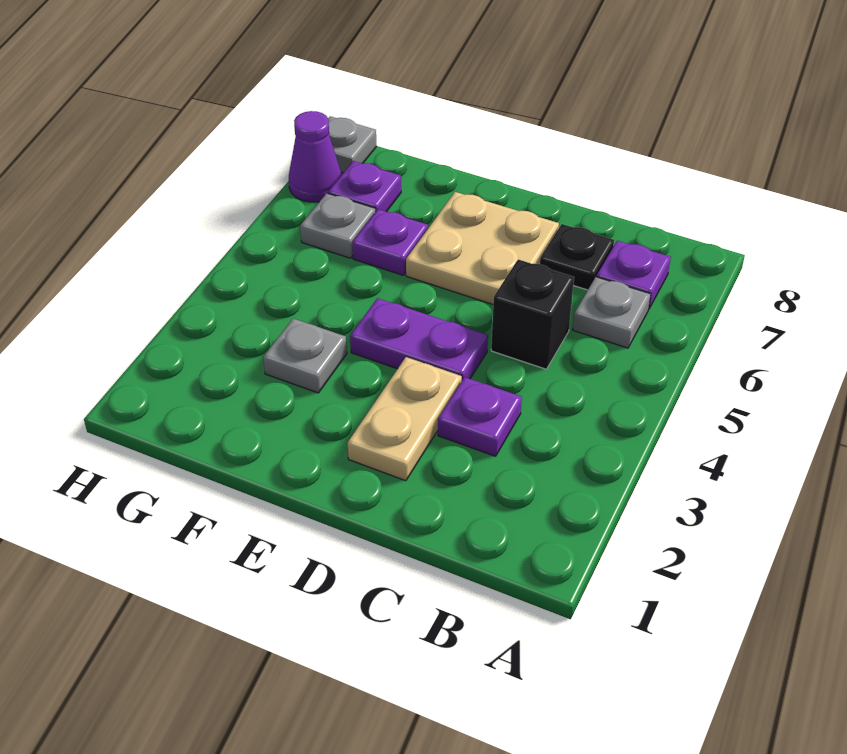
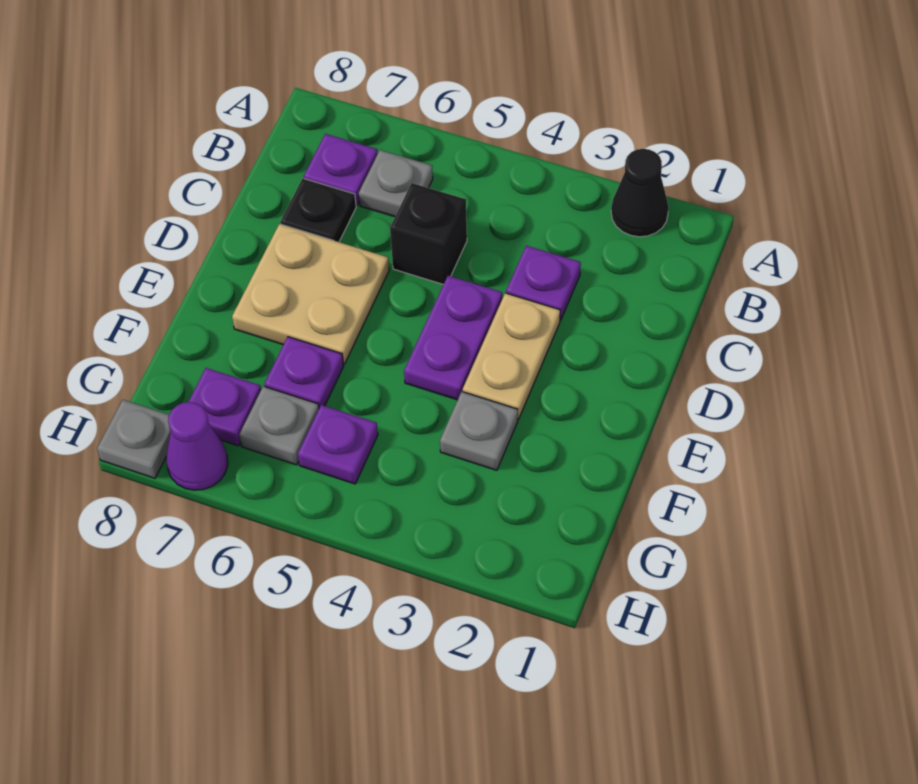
none -> black cone A2 level 1
tan plate D2:D3 level 1 -> tan plate D3:E3 level 1
none -> purple plate G5 level 1

